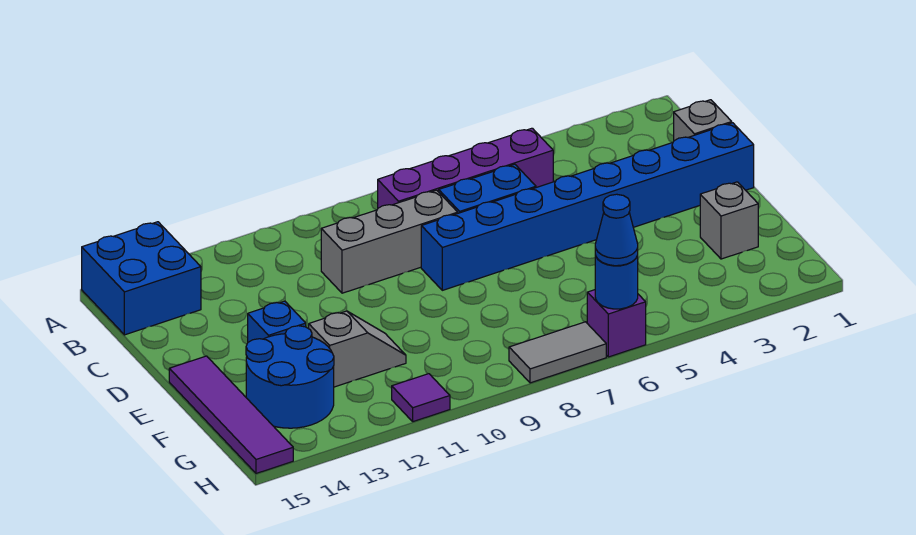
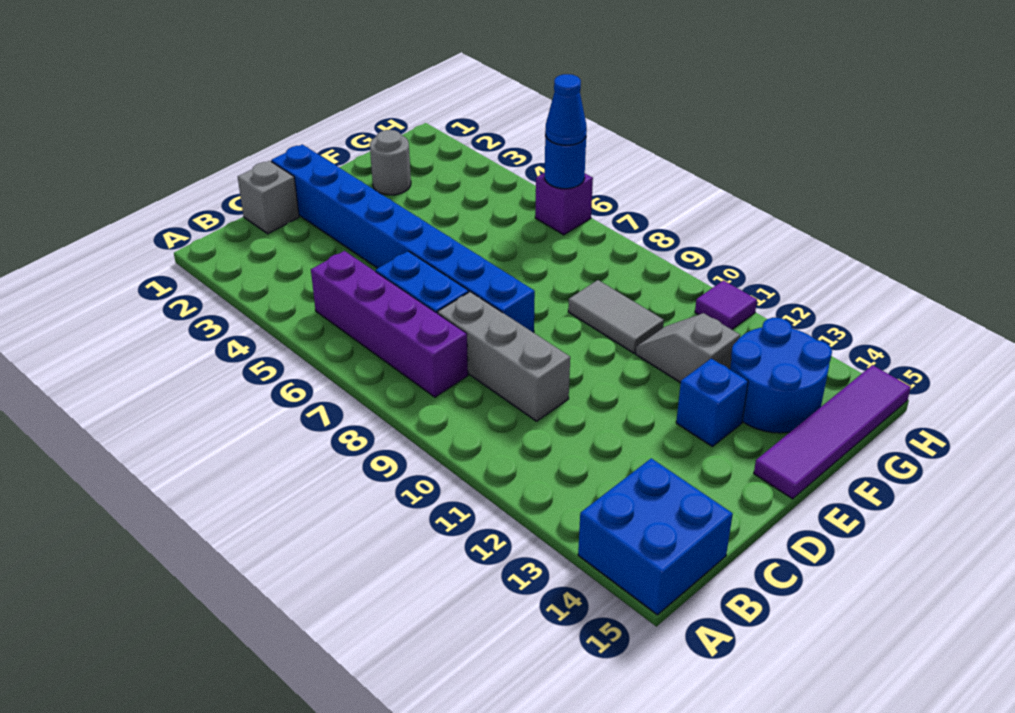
grey brick F2 level 1 -> grey round brick F2 level 1
grey tile H7:H8 level 1 -> grey tile F9:F10 level 1

